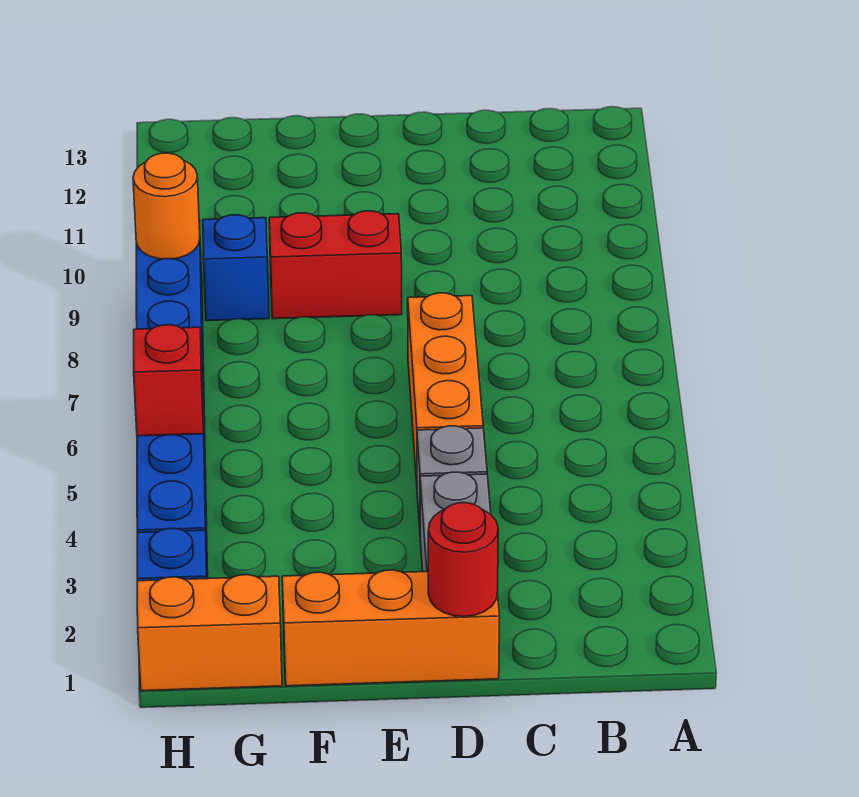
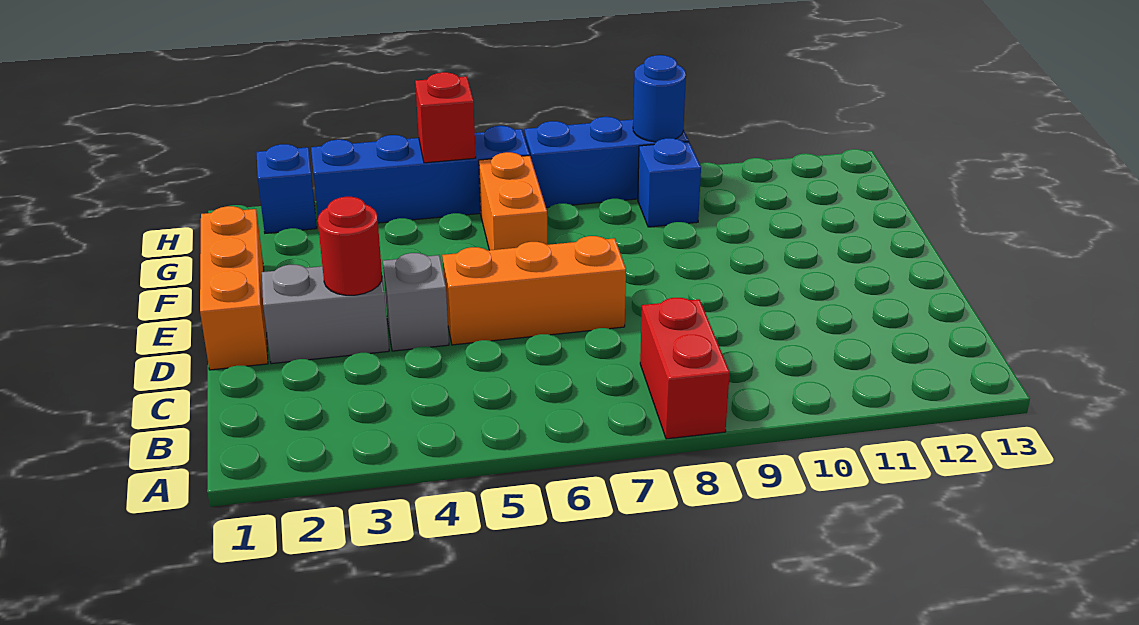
red round brick D1 level 2 -> red round brick D3 level 2
red brick E9:F9 level 1 -> red brick A8:B8 level 1
orange brick G1:H1 level 1 -> orange brick F6:G6 level 1
orange round brick H9 level 2 -> blue round brick H9 level 2

